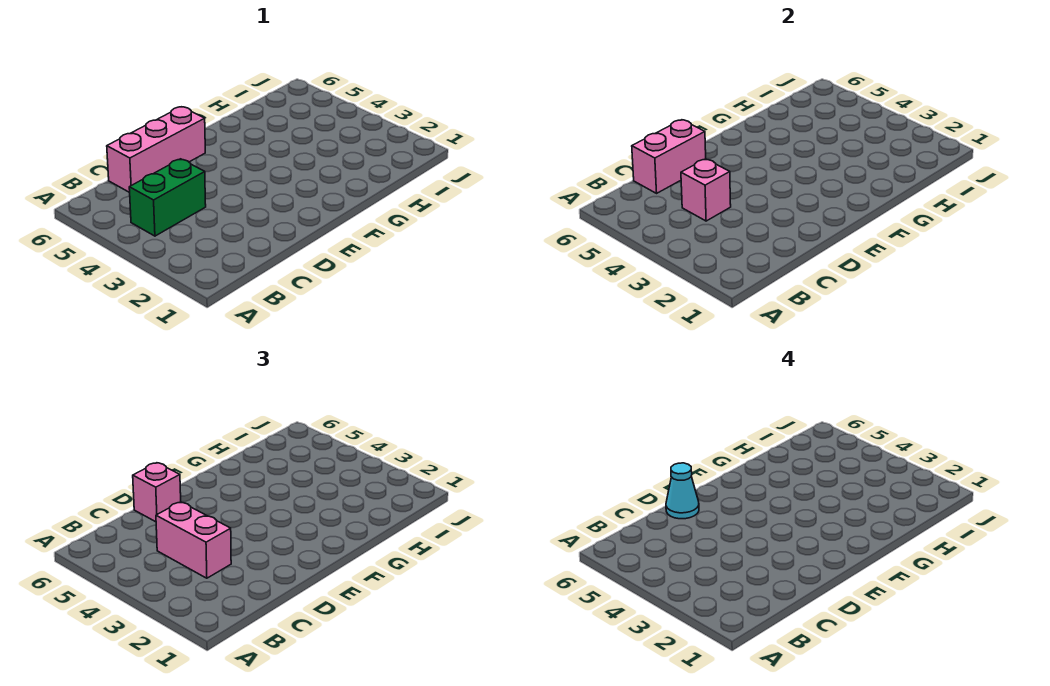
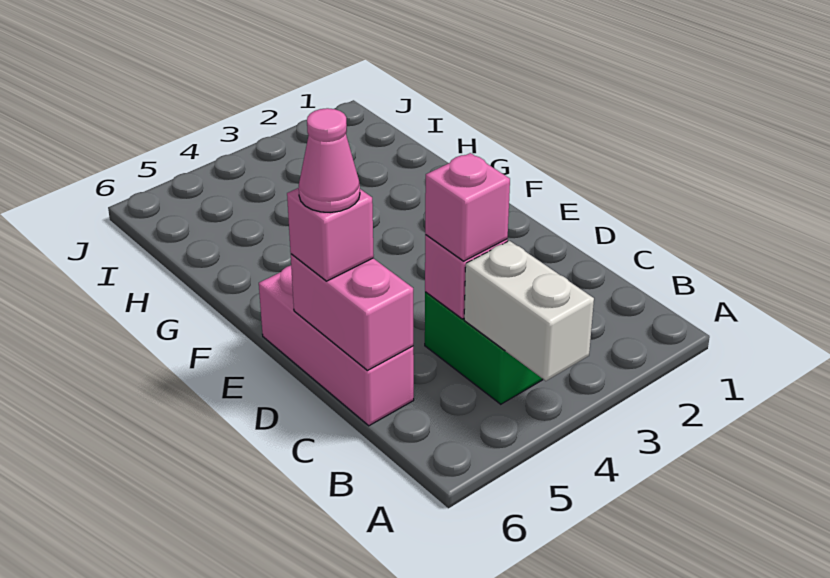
none -> white brick A4:B4 level 2
pink brick C3:C4 level 3 -> pink brick C4 level 3
cyan cone D6 level 4 -> pink cone D6 level 4

